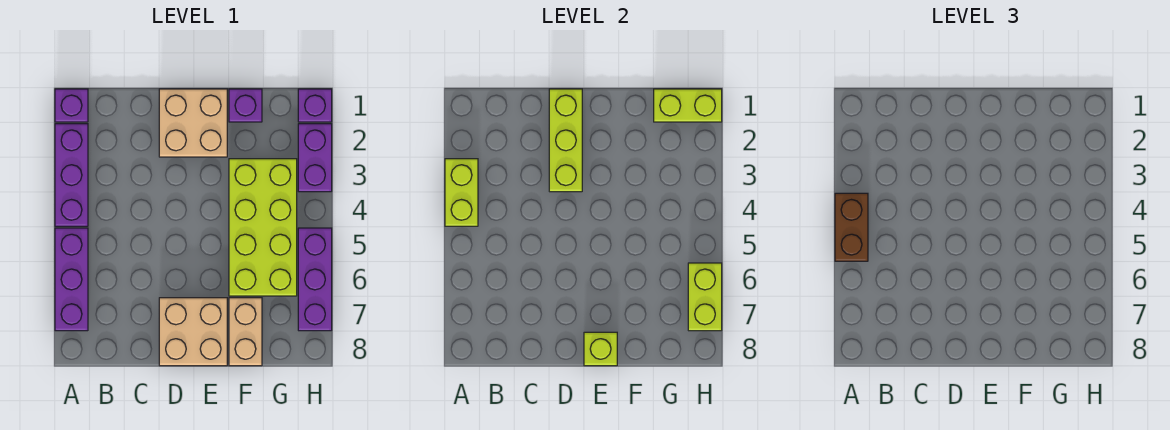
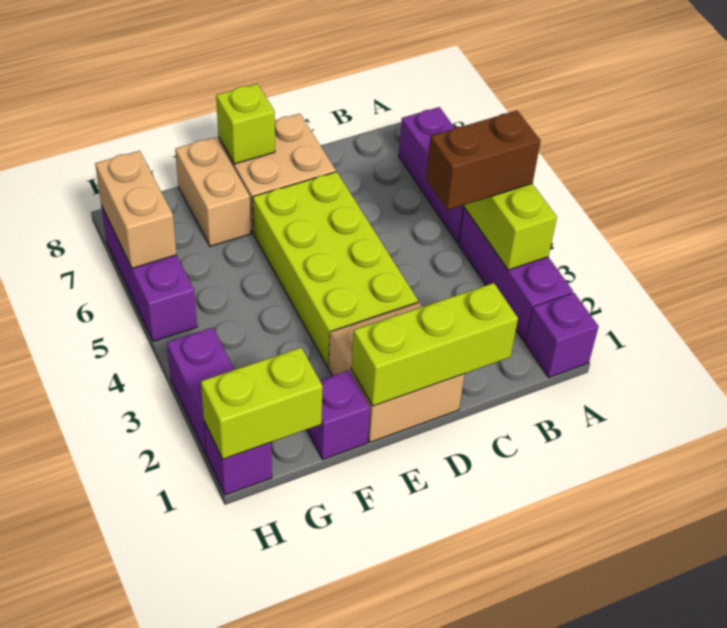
brown brick A4:A5 level 3 -> brown brick A4:B4 level 3
lime brick D1:D3 level 2 -> lime brick C1:E1 level 2
lime brick F3:G6 level 1 -> lime brick D3:E6 level 1
lime brick H6:H7 level 2 -> tan brick H6:H7 level 2

